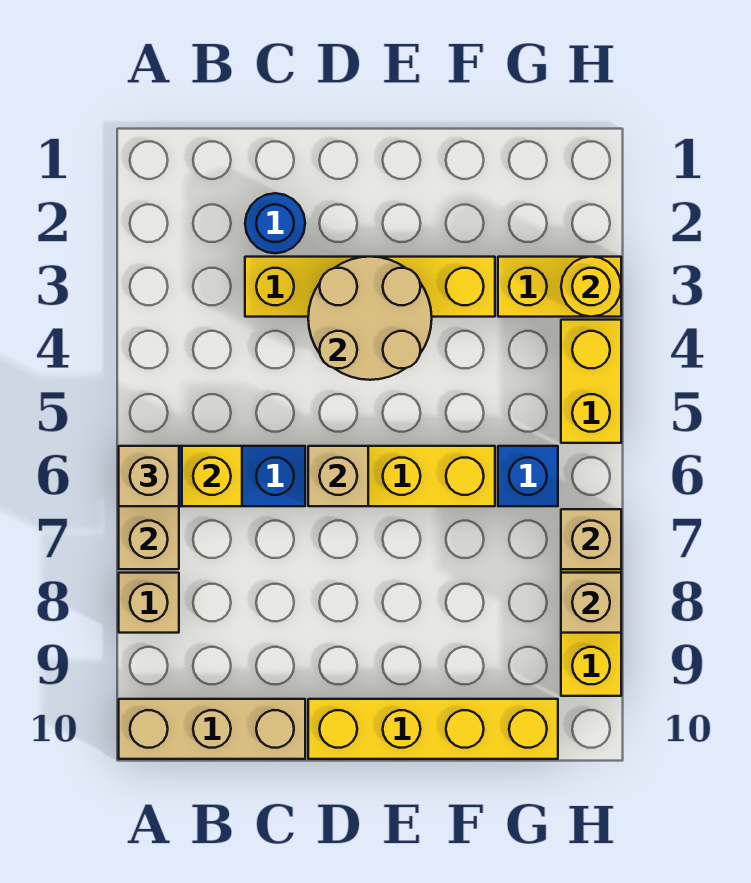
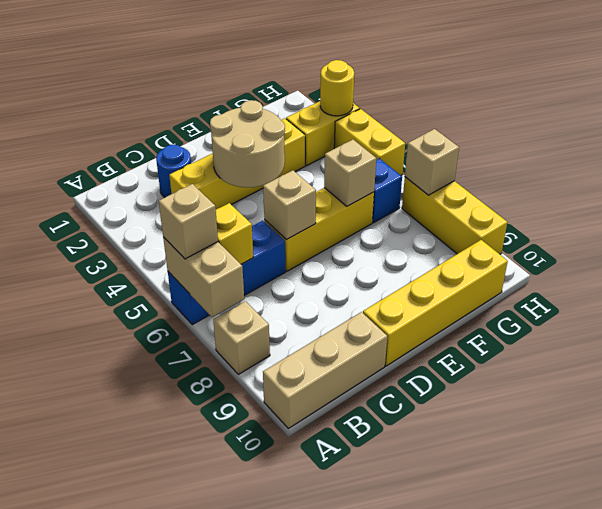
tan brick H8 level 2 -> tan brick F6 level 2

